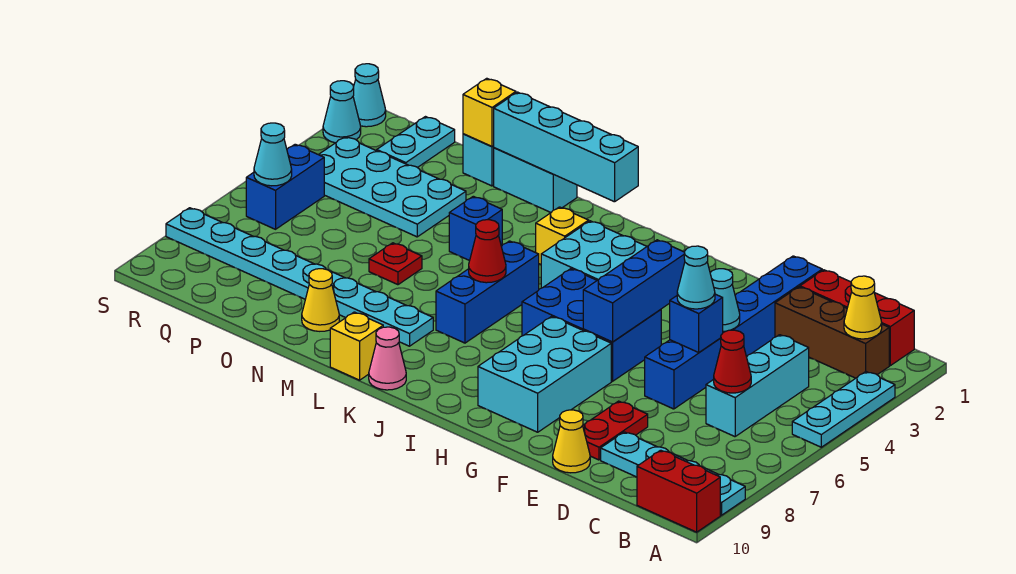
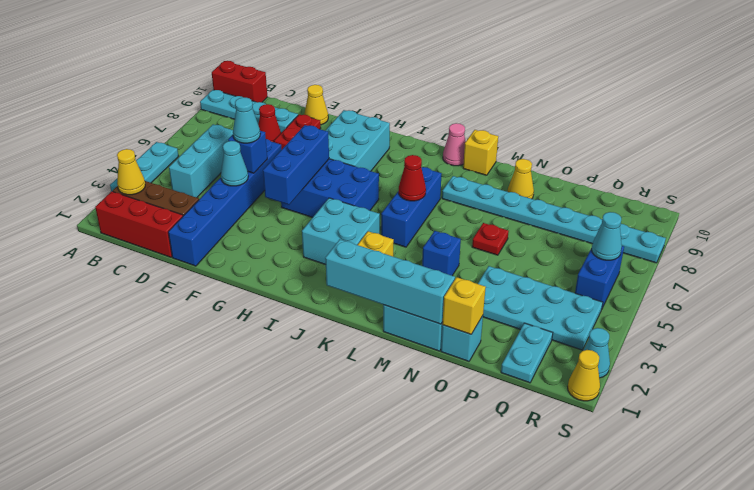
red cone C6 level 2 -> red cone D8 level 1
cyan cone S1 level 1 -> yellow cone S1 level 1

